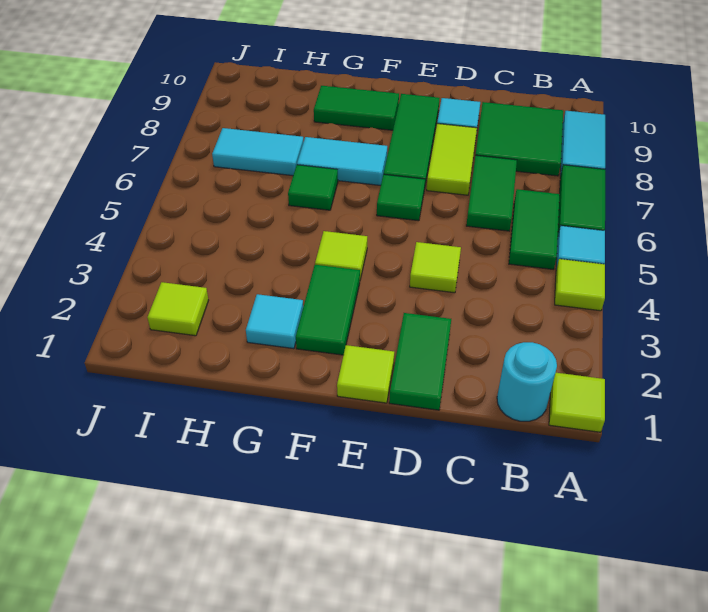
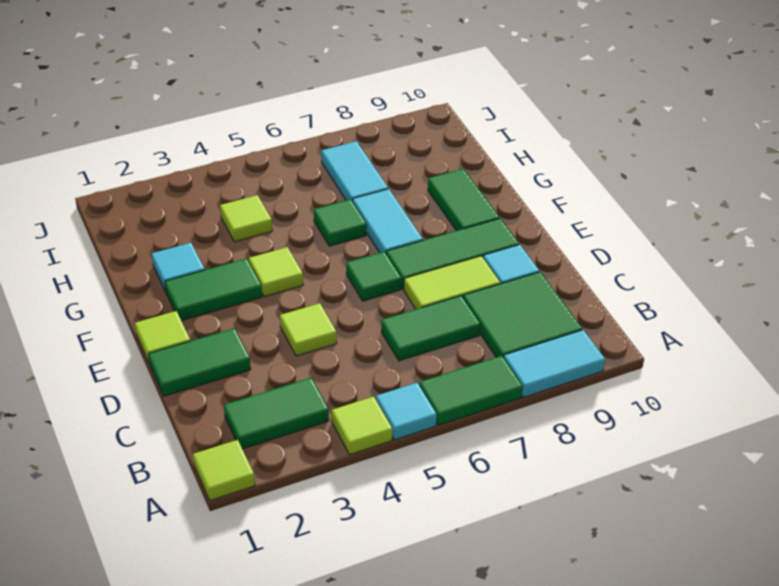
cyan round brick B1 level 1 -> none
green tile B5:B6 level 1 -> green tile B2:B3 level 1
lime tile I2 level 1 -> lime tile H4 level 1

